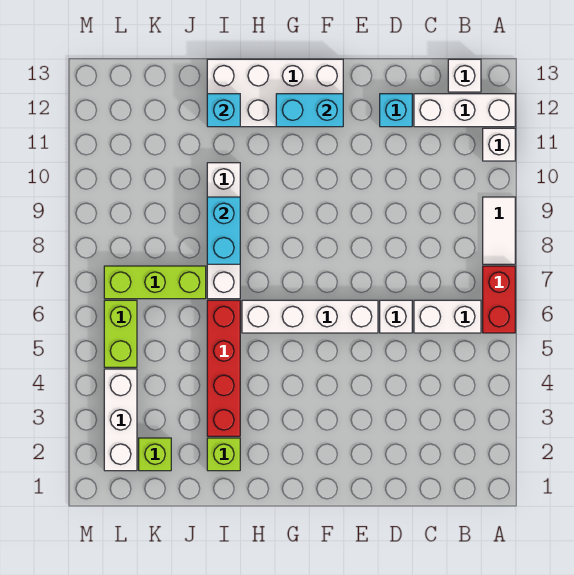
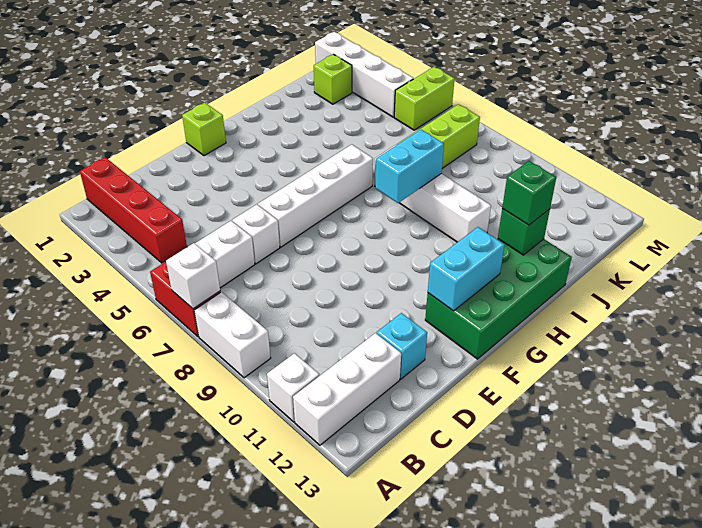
white tile A8:A9 level 1 -> white brick A8:A9 level 1
white brick B13 level 1 -> white brick A7 level 2
white brick F12:I13 level 1 -> green brick F12:I13 level 1
lime brick I2 level 1 -> lime brick F1 level 1
red brick I3:I6 level 1 -> red brick B1:B4 level 1
cyan brick I8:I9 level 2 -> cyan brick H8:I8 level 2
cyan brick I12 level 2 -> green brick I12 level 2
none -> green brick I12 level 3
white brick L2:L4 level 1 -> white brick L1:L4 level 1
lime brick L5:L6 level 1 -> lime brick L5:M5 level 1

